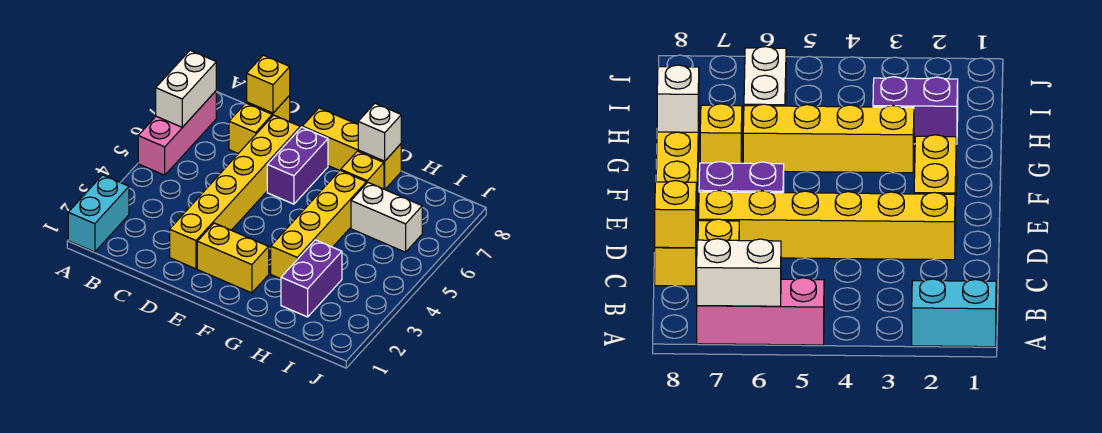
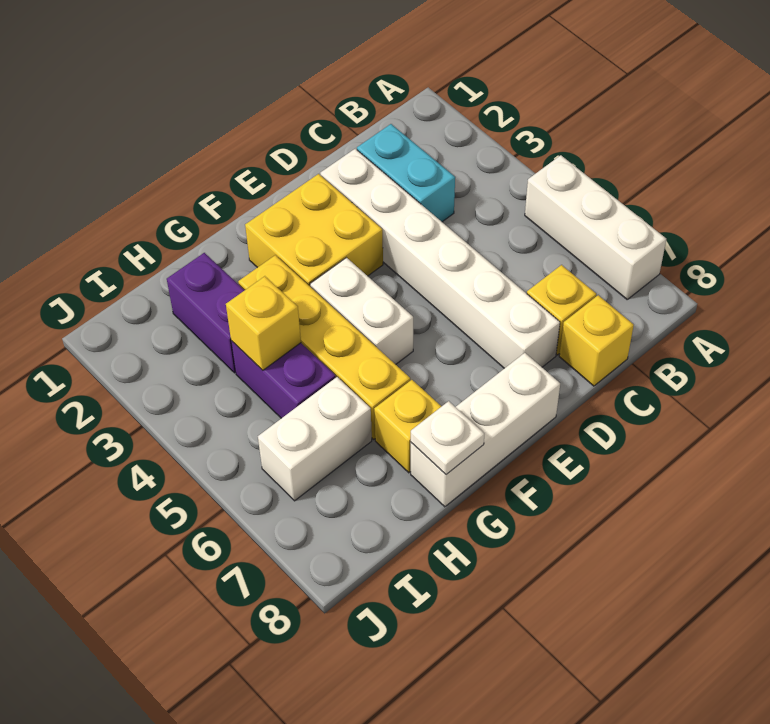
cyan brick A1:A2 level 1 -> cyan brick C2:C3 level 1
pink brick A5:A7 level 1 -> white brick A5:A7 level 1
white brick A6:A7 level 2 -> white brick F4:F5 level 1
yellow brick C8 level 2 -> yellow brick H4 level 2
yellow brick D2:D7 level 1 -> white brick D2:D7 level 1
yellow brick E2:F2 level 1 -> yellow brick E2:F3 level 1
purple brick E6:E7 level 1 -> purple brick H4:H5 level 1
yellow brick E8:G8 level 1 -> white brick E8:G8 level 1
white brick G8 level 2 -> white plate G8 level 2

